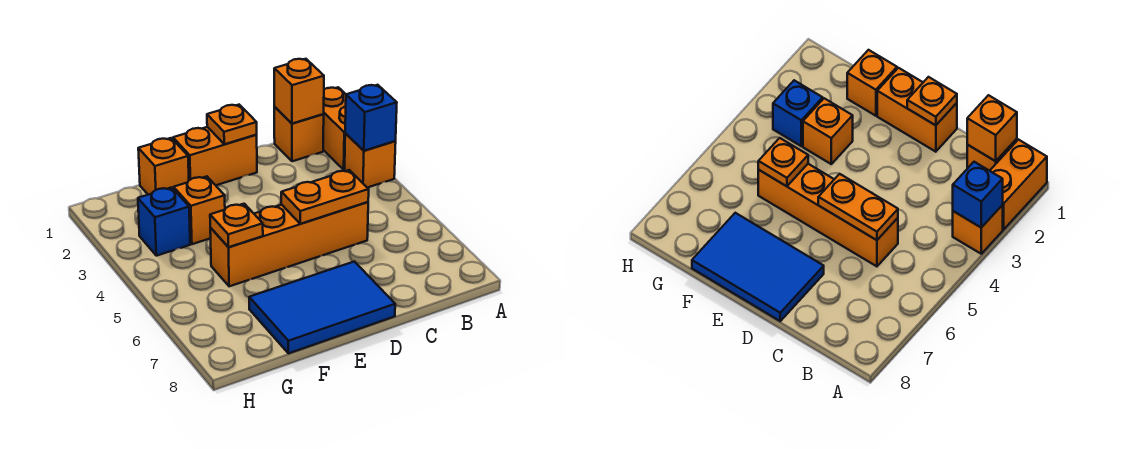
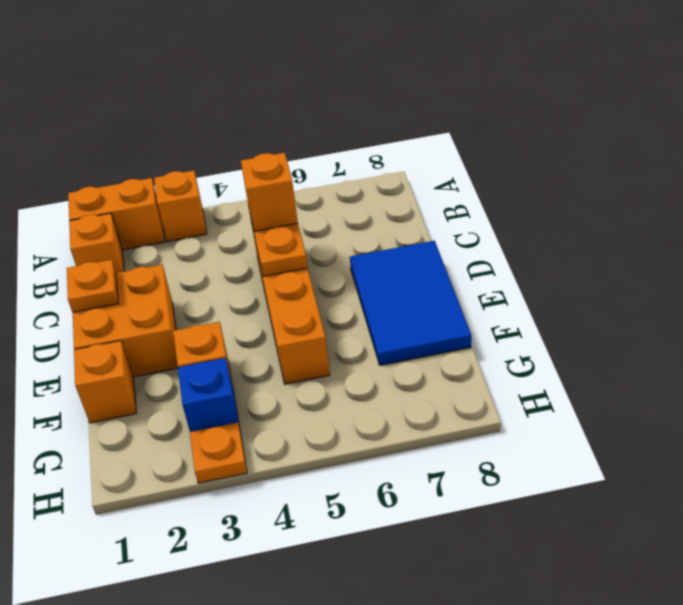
blue brick A3 level 2 -> none
orange brick B1 level 2 -> orange brick C5 level 3
orange brick D1:E1 level 1 -> orange brick D1:E2 level 1
orange plate F5 level 2 -> orange plate H3 level 1

